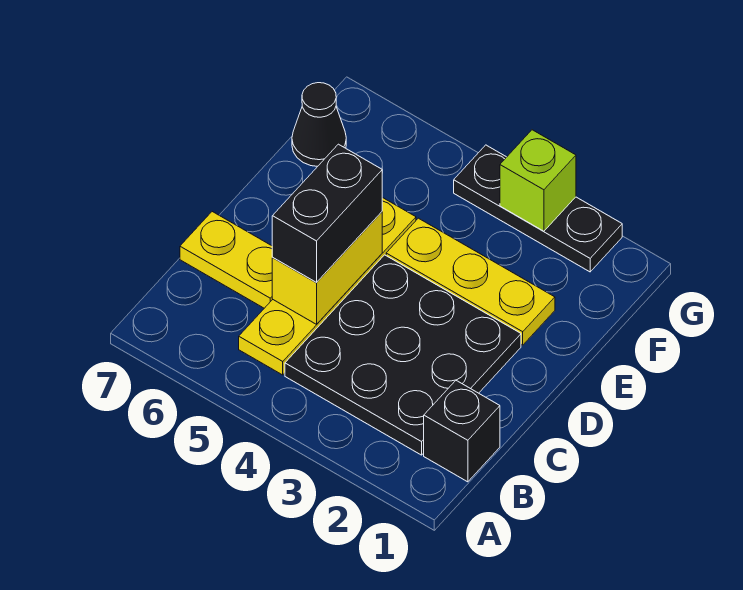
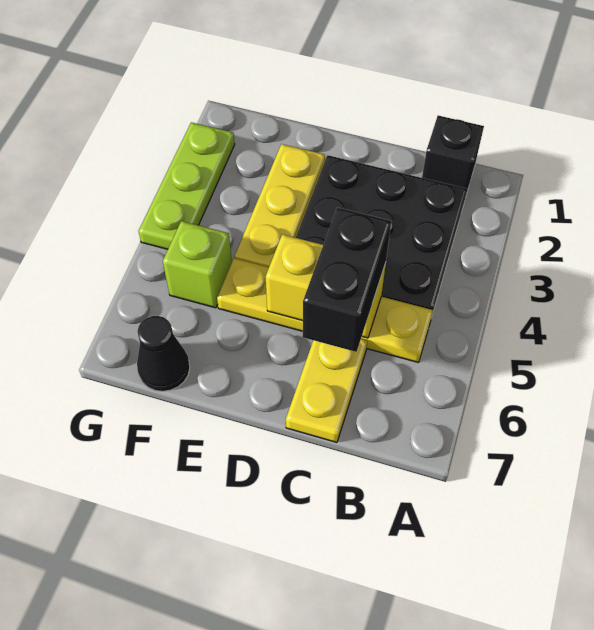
black brick C5:D5 level 3 -> black brick C5:C6 level 3
black plate G2:G4 level 1 -> lime plate G2:G4 level 1
lime brick G3 level 2 -> lime brick F5 level 1

